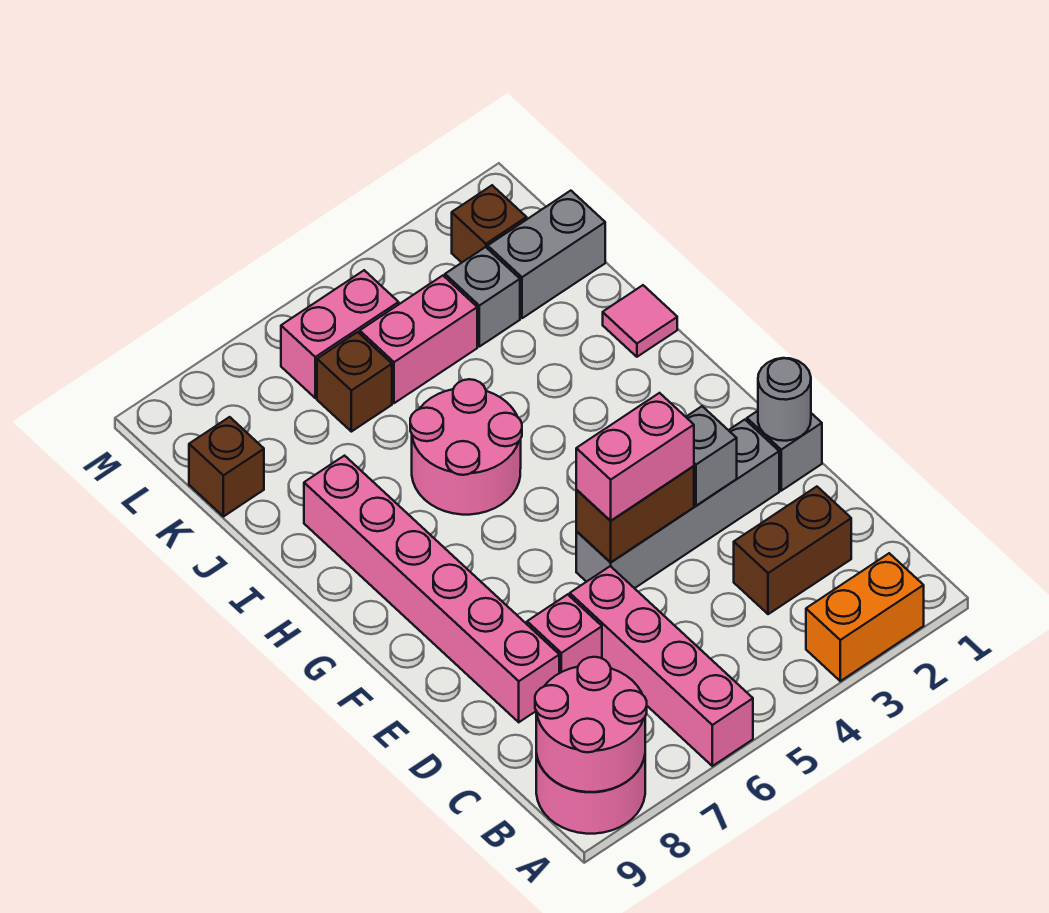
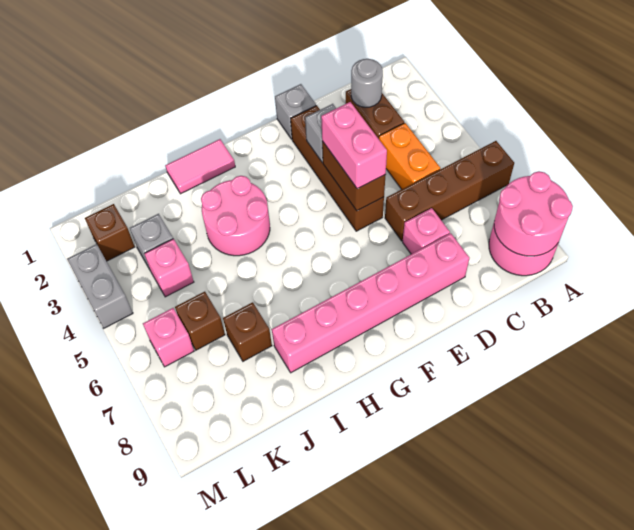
orange brick A2:A3 level 1 -> orange brick C4:C5 level 1
pink brick A6:D6 level 1 -> brown brick A6:D6 level 1
grey round brick E1 level 2 -> grey round brick C2 level 2
grey brick E2:E5 level 1 -> brown brick E2:E5 level 1
pink round brick H5:I6 level 1 -> pink round brick H3:I4 level 1
pink tile I1 level 1 -> pink tile H1:I1 level 1
grey brick K1:K2 level 1 -> grey brick M3:M4 level 1
pink brick K4:K5 level 1 -> pink brick K4 level 1
brown brick K9 level 1 -> brown brick J7 level 1
pink brick L5:L6 level 1 -> pink brick L6 level 1

